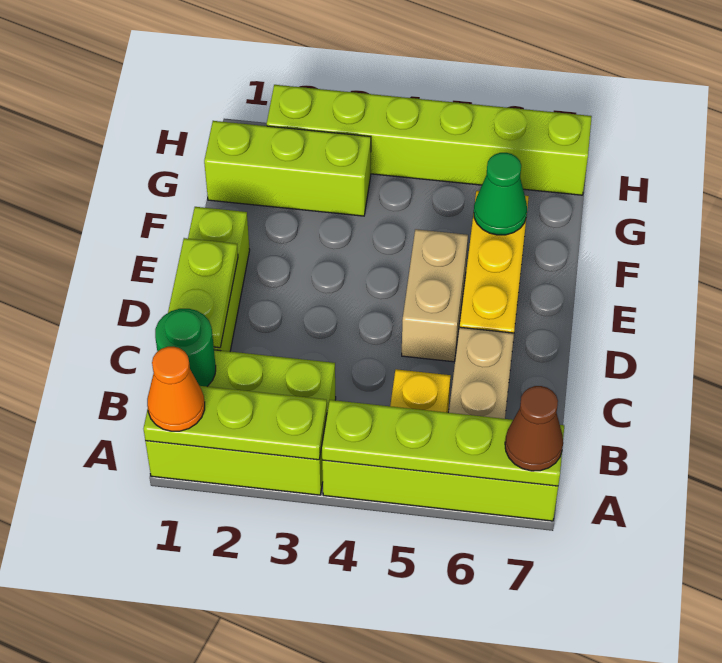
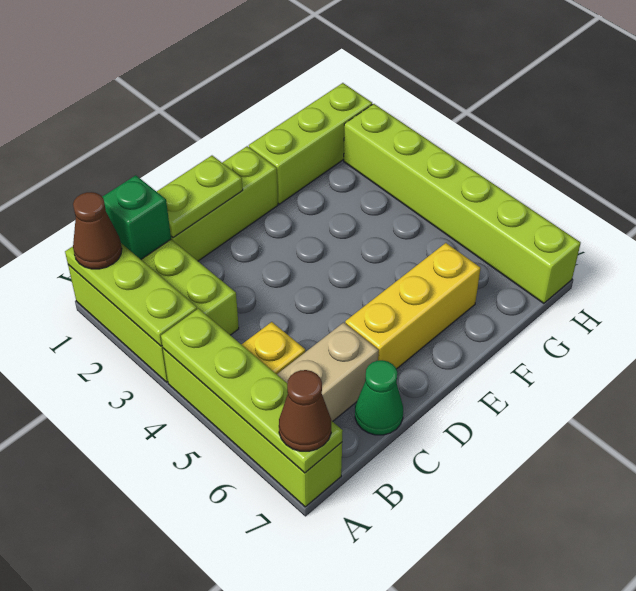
orange cone A1 level 3 -> brown cone A1 level 3
green round brick B1 level 2 -> green brick B1 level 2
tan brick D5:E5 level 1 -> none
green cone F6 level 2 -> green cone C7 level 1
lime brick G1:G3 level 1 -> lime brick F1:H1 level 1

